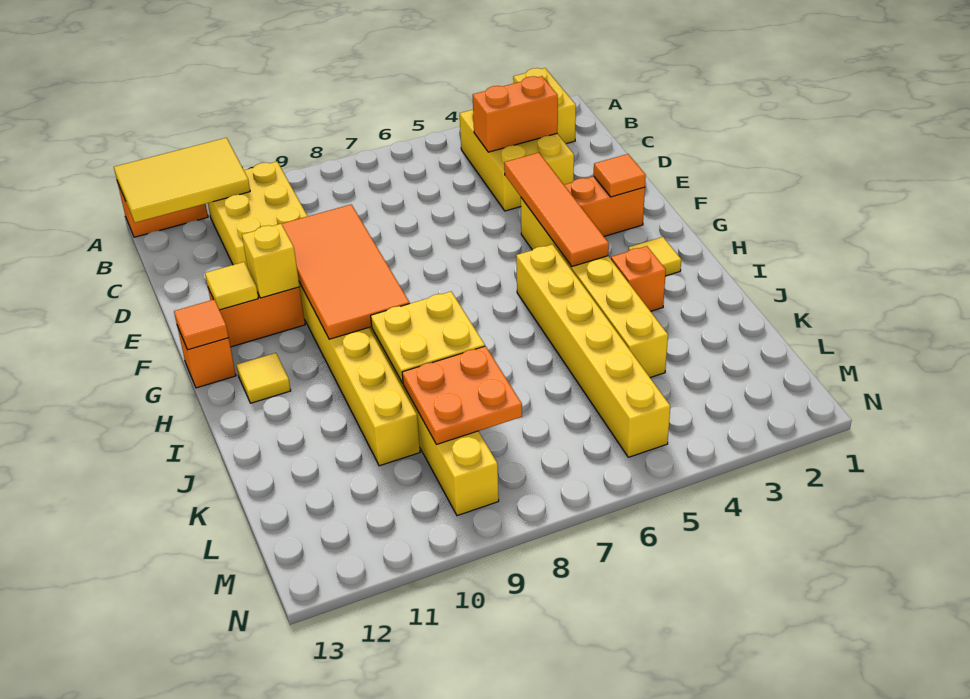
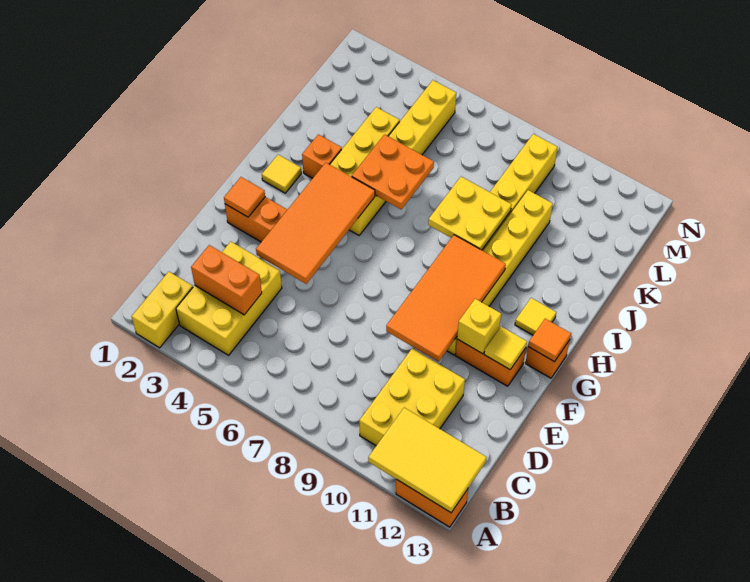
orange tile E4:H4 level 2 -> orange tile E4:H5 level 2
orange plate K8:L9 level 2 -> orange plate I5:J6 level 2

